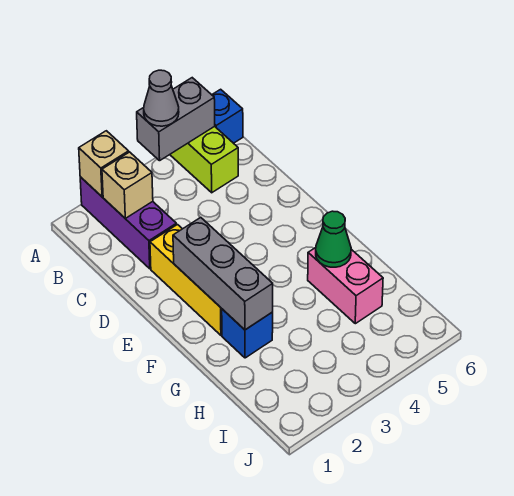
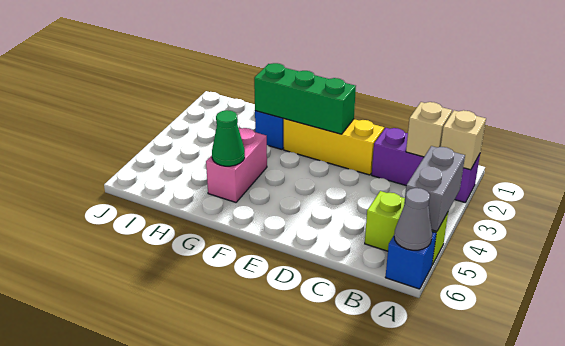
grey cone A4 level 3 -> grey cone A6 level 2
grey brick E2:G2 level 2 -> green brick E2:G2 level 2
pink brick G5:H5 level 1 -> pink brick G4:G5 level 1

